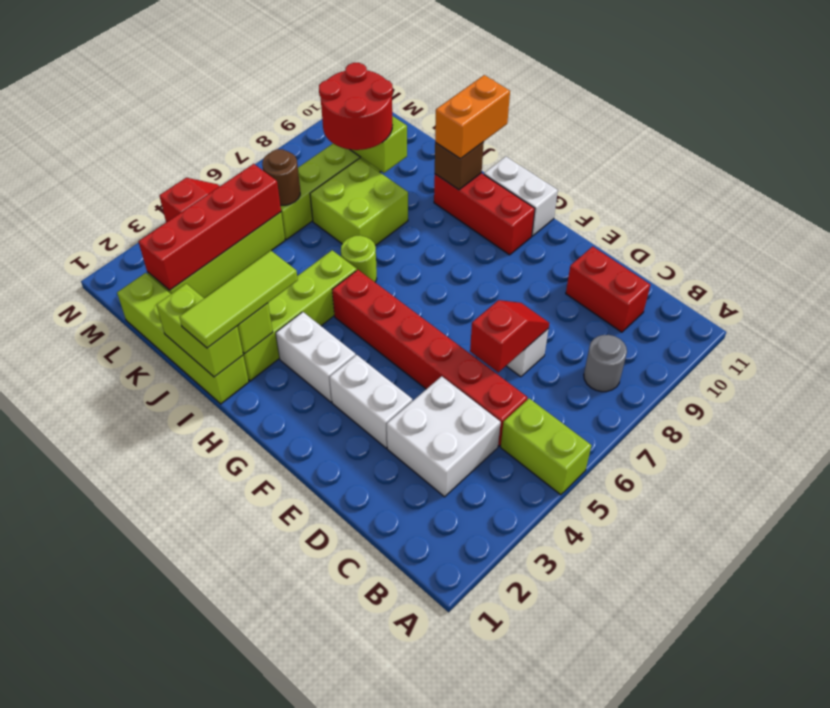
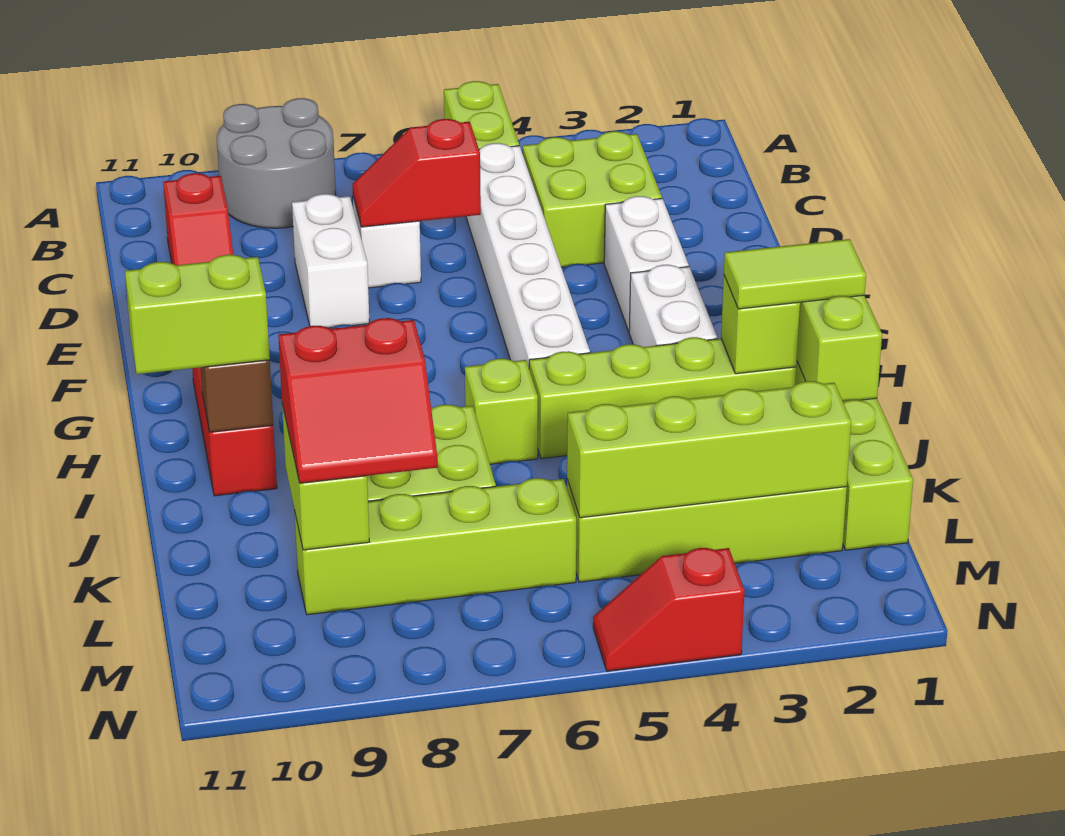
grey round brick B8 level 1 -> grey round brick A8:B9 level 1
white brick C3:D4 level 1 -> lime brick C3:D4 level 1
red brick C5:H5 level 1 -> white brick C5:H5 level 1
red brick C10:D10 level 1 -> red slope C10:D10 level 1 top C
white brick G11:H11 level 1 -> white brick D8:E8 level 1
lime tile I1:I3 level 3 -> lime tile I1:I2 level 3
lime round brick I6 level 1 -> lime brick I6 level 1
orange brick I10:I11 level 3 -> lime brick I10:I11 level 3
red round brick K8:L9 level 3 -> red slope K8:L9 level 3 top K
red brick L2:L5 level 2 -> lime brick L2:L5 level 2
brown round brick L6 level 2 -> none

